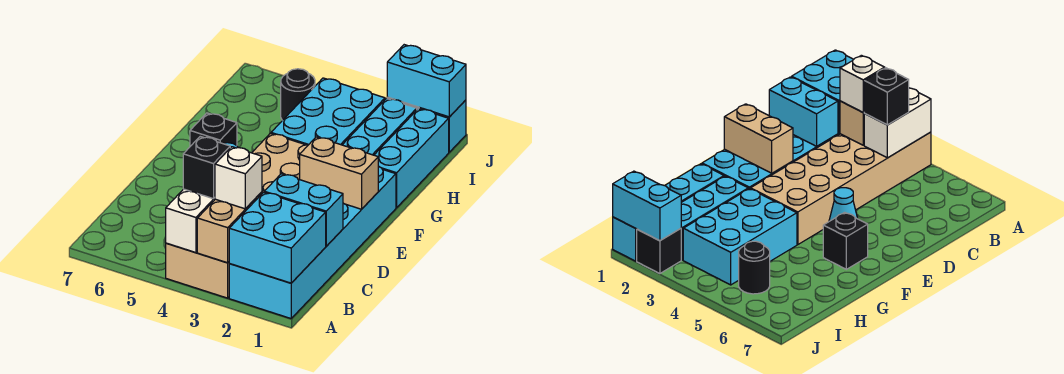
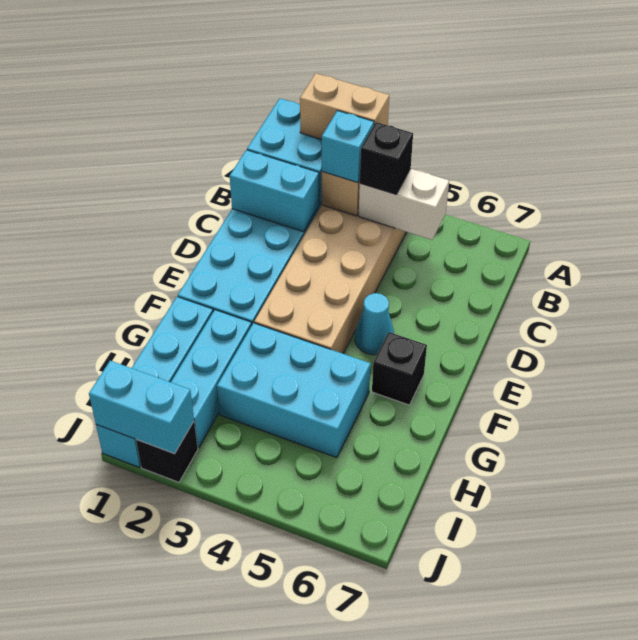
white brick A4:B4 level 2 -> white brick B4:B5 level 2
white brick B3 level 3 -> cyan brick B3 level 3
tan brick E1:E2 level 2 -> tan brick A2:A3 level 3
cyan brick G3:I4 level 1 -> cyan brick G3:H5 level 1
black round brick I5 level 1 -> none

